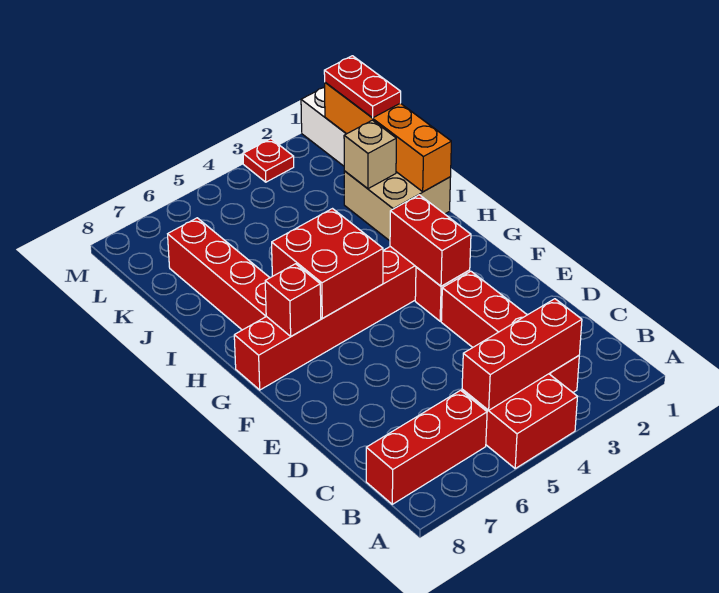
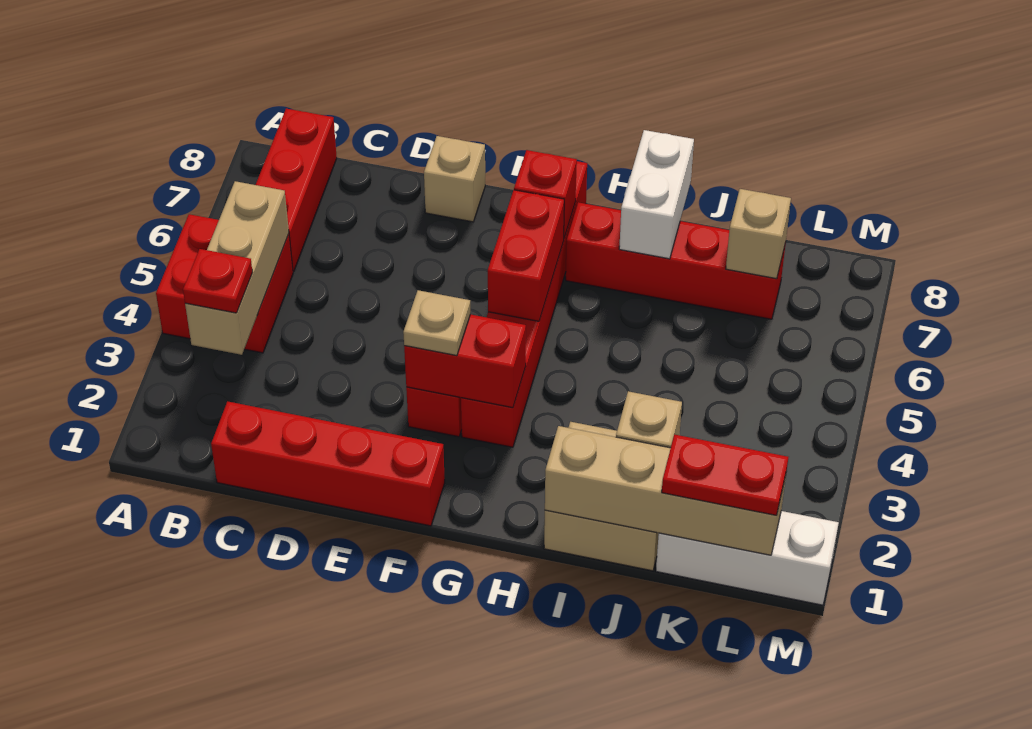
red brick B3:E3 level 1 -> red brick C1:F1 level 1
red brick B3:B5 level 2 -> tan brick B3:B5 level 2
none -> tan brick E8 level 1
none -> tan plate F3 level 3
red brick G5:H6 level 2 -> red brick G5:G6 level 2
orange brick I1:L1 level 2 -> tan brick I1:L1 level 2
none -> white brick I7:I8 level 2
none -> tan brick K7 level 2
red plate M3 level 1 -> red plate B3 level 3

